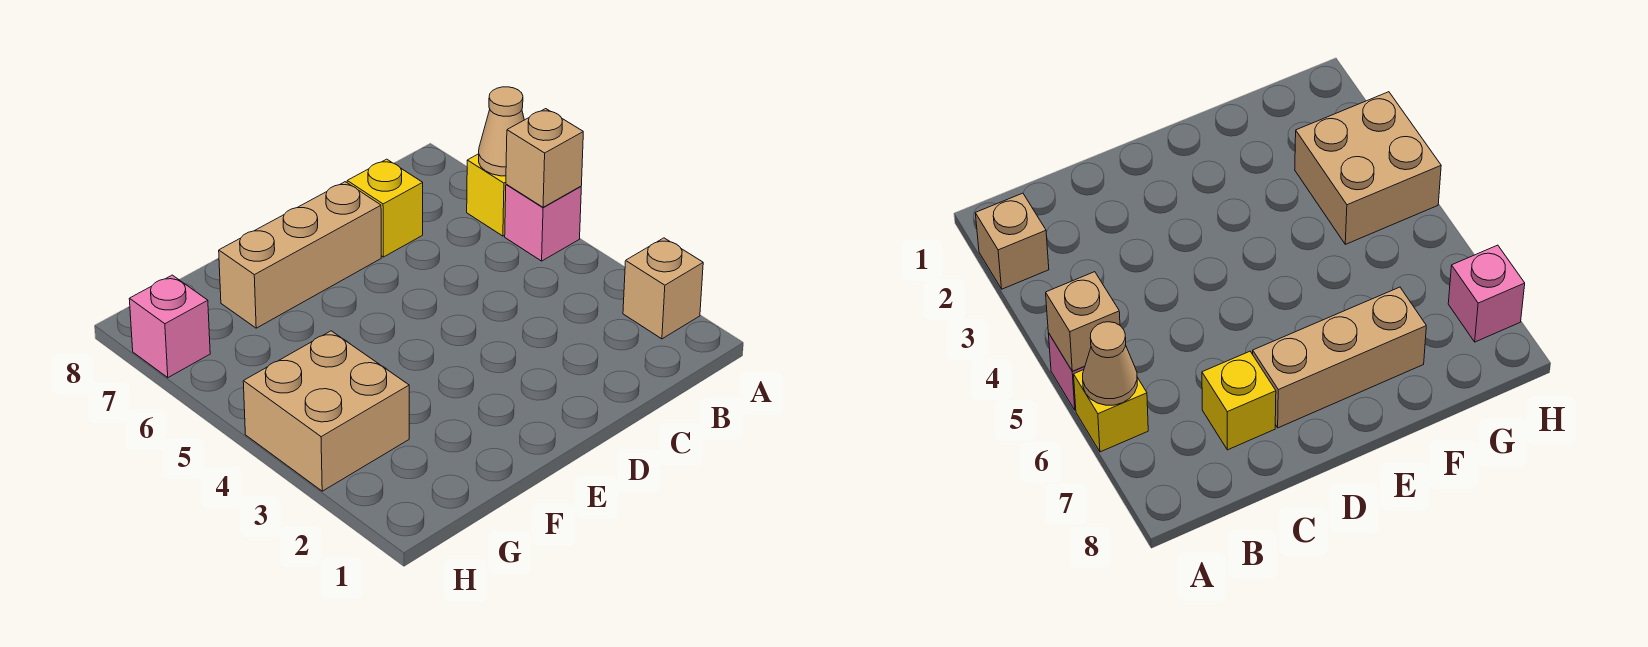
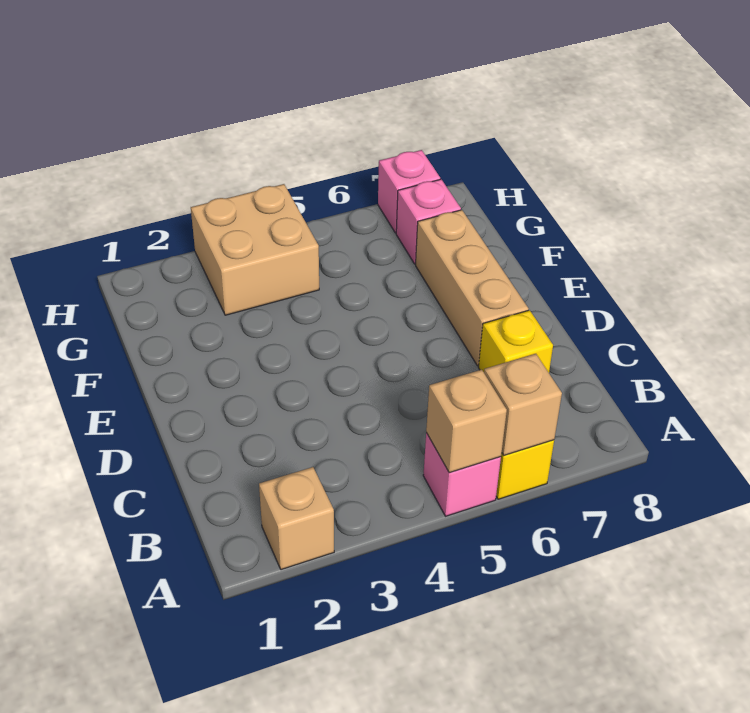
tan cone A6 level 2 -> tan brick A6 level 2
none -> pink brick G7 level 1

